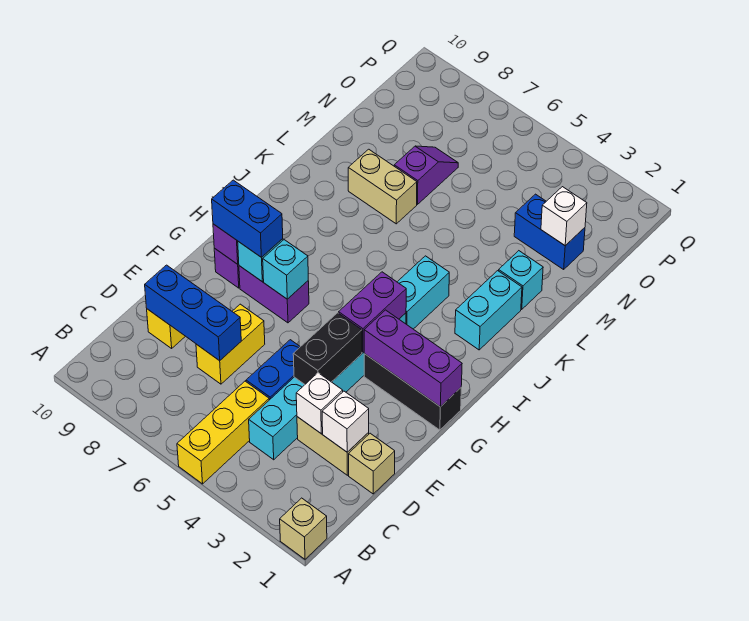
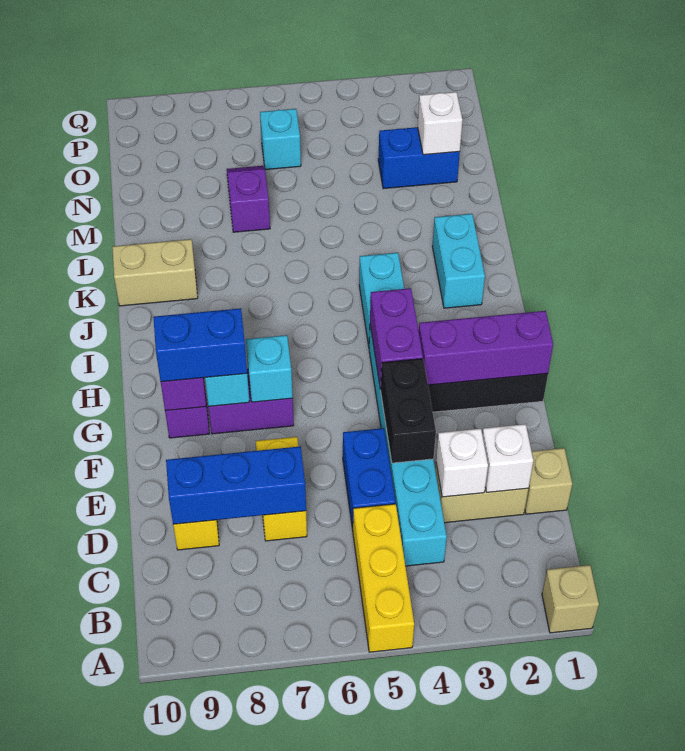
cyan brick L2 level 1 -> cyan brick O6 level 1
tan brick L7:L8 level 1 -> tan brick K9:K10 level 1

